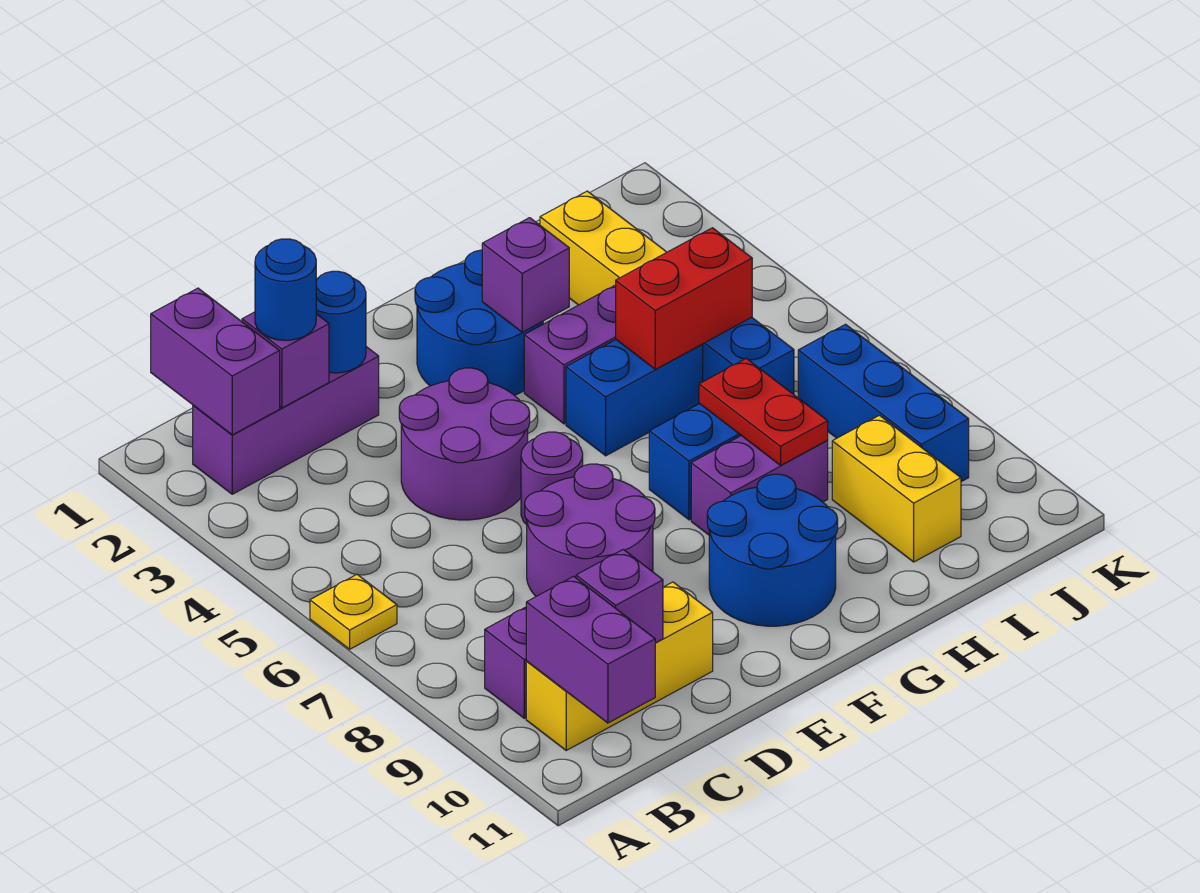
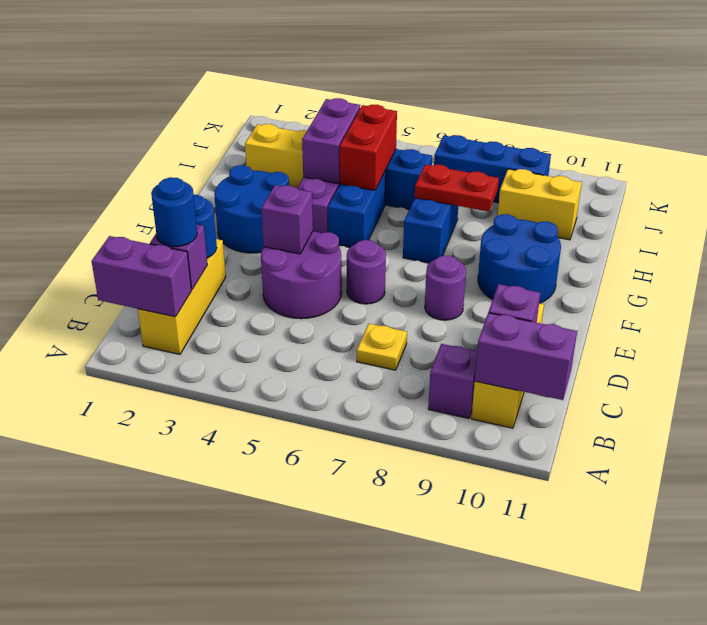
yellow plate A6 level 1 -> yellow plate C7 level 1
purple brick B2:D2 level 1 -> yellow brick B2:D2 level 1
purple round brick D7:E8 level 1 -> purple round brick E8 level 1
purple brick G3 level 2 -> purple brick E4 level 2
purple brick G8:H8 level 1 -> purple brick H4:I4 level 2

